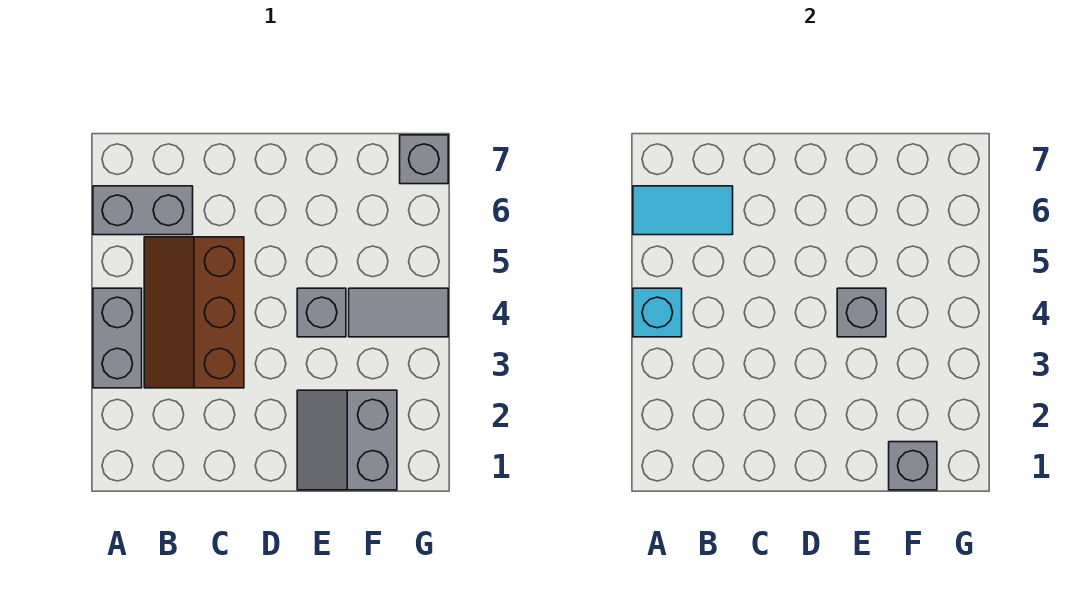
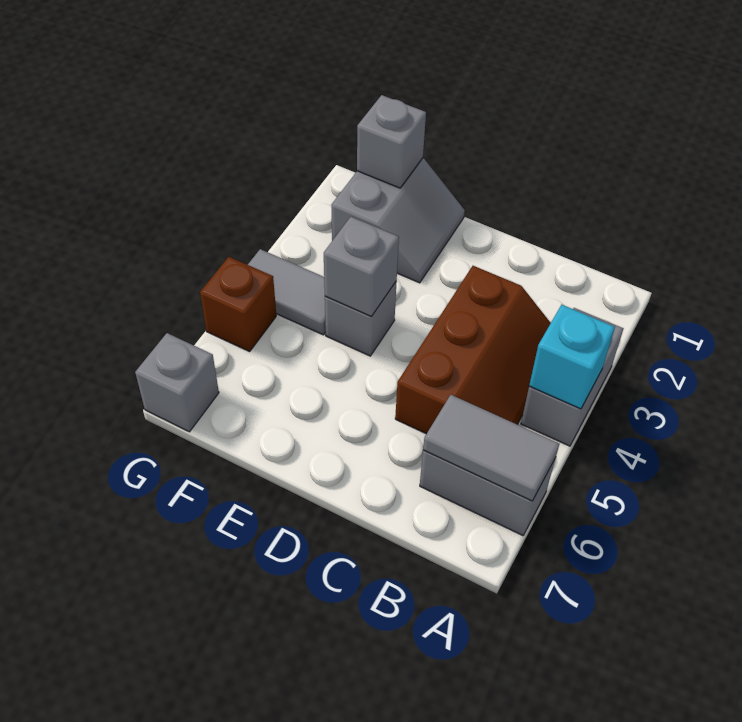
cyan tile A6:B6 level 2 -> grey tile A6:B6 level 2
none -> brown brick G5 level 1

